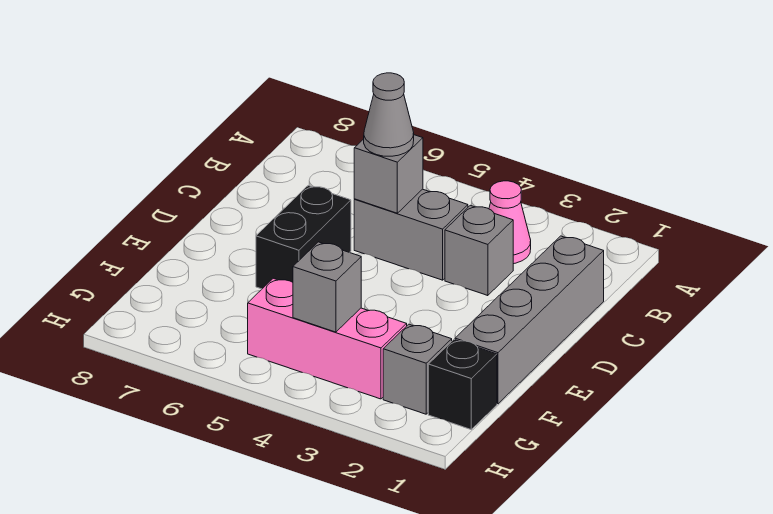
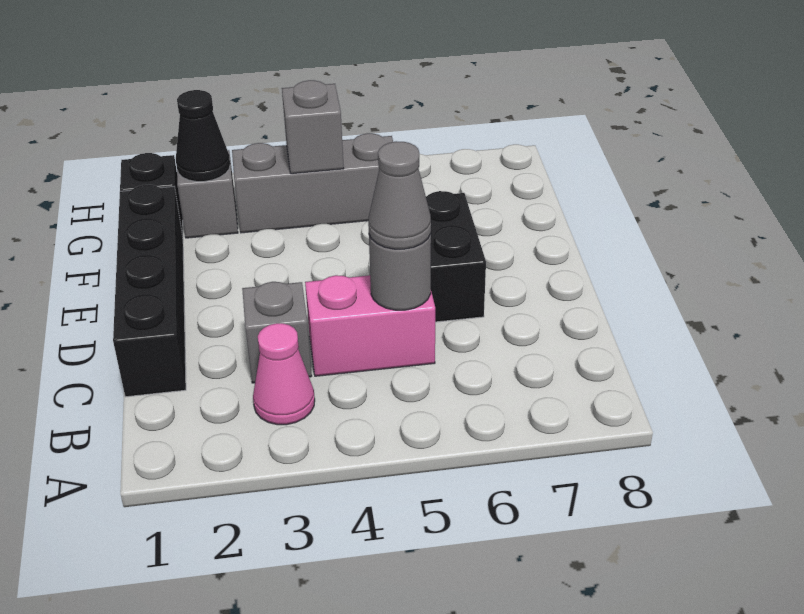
grey brick C1:F1 level 1 -> black brick C1:F1 level 1
grey brick C4:C5 level 1 -> pink brick C4:C5 level 1
grey brick C5 level 2 -> grey round brick C5 level 2
none -> black cone G2 level 2
pink brick G3:G5 level 1 -> grey brick G3:G5 level 1

